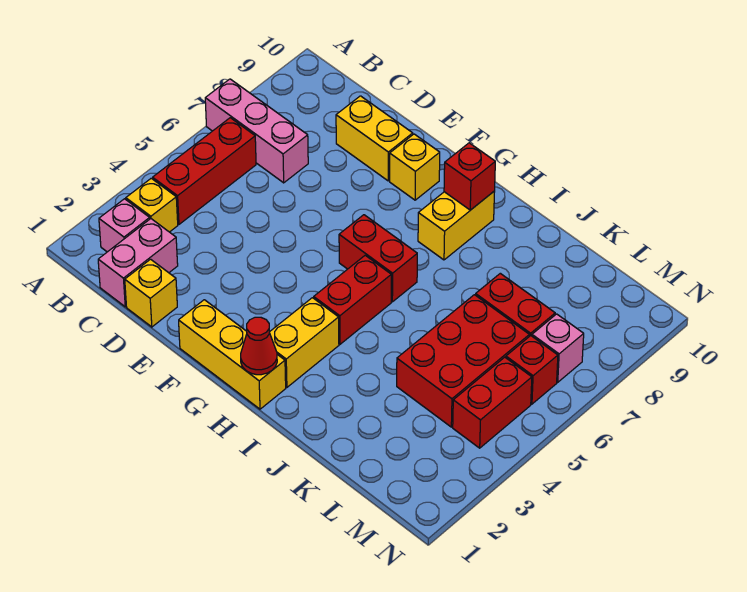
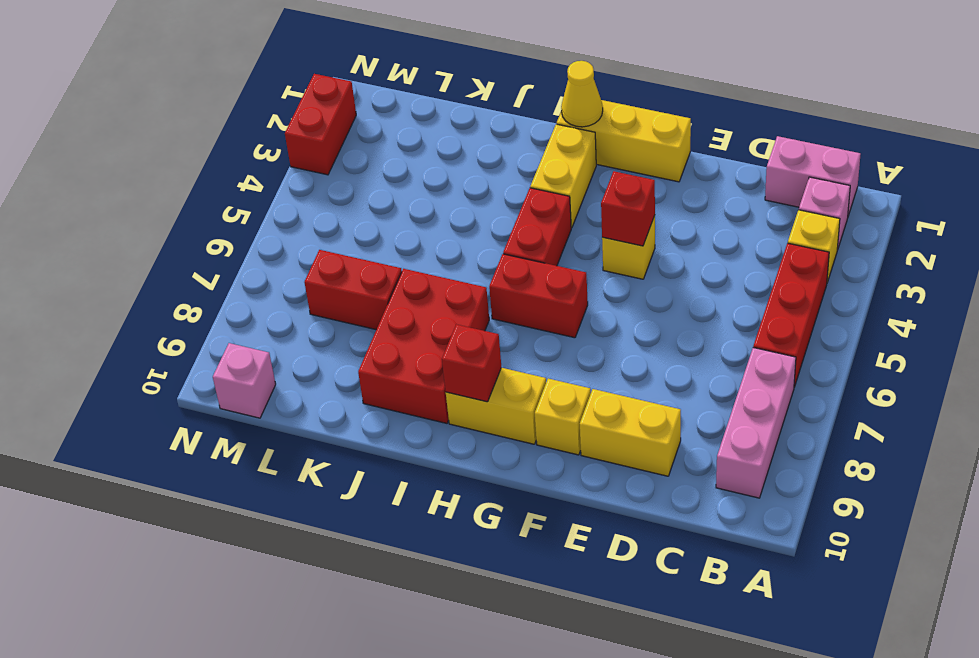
pink brick A7:C7 level 1 -> pink brick B7:B9 level 1
pink brick C1:C2 level 1 -> pink brick B1:C1 level 1
yellow brick D1 level 1 -> yellow brick F4 level 1
red cone H1 level 2 -> yellow cone H1 level 2
yellow brick H8:H9 level 1 -> yellow brick G9:H9 level 1
red brick K4:L6 level 1 -> red brick I7:J9 level 1
red brick M4:M5 level 1 -> red brick N2:N3 level 1
red brick M6 level 1 -> red brick F4 level 2
pink brick M7 level 1 -> pink brick M10 level 1

